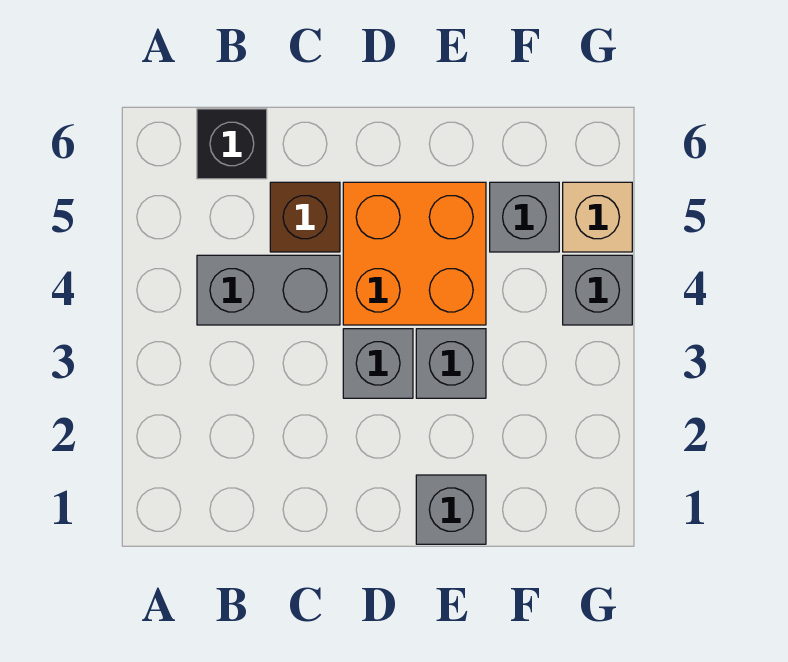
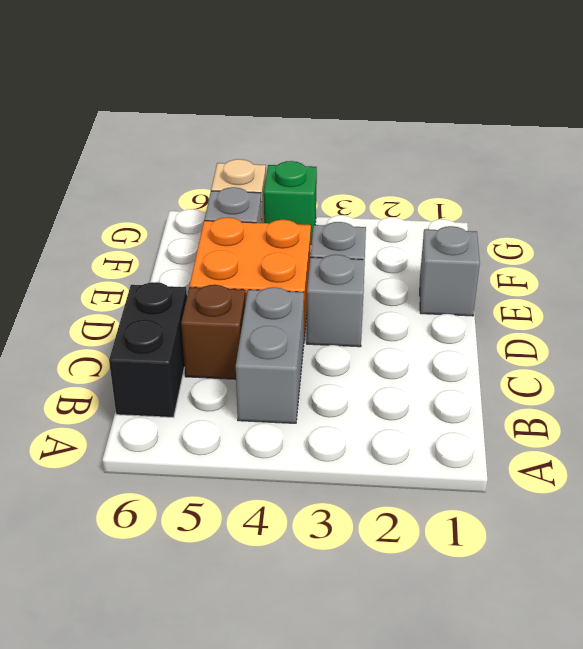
black brick B6 level 1 -> black brick B6:C6 level 1
grey brick G4 level 1 -> green brick G4 level 1

